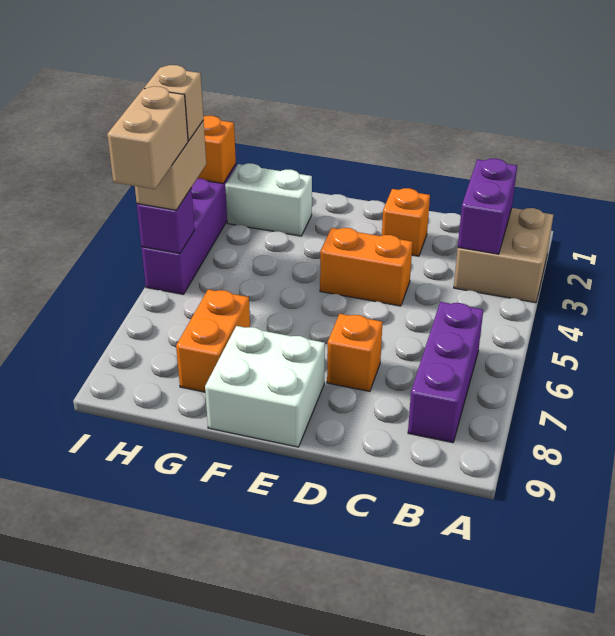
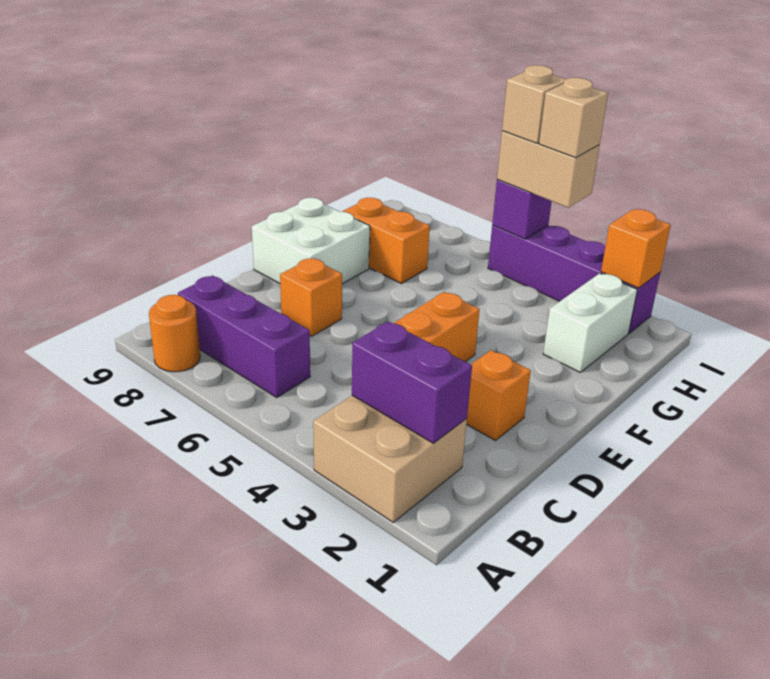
none -> orange round brick A8 level 1
tan brick I5:I6 level 4 -> tan brick I5 level 4

